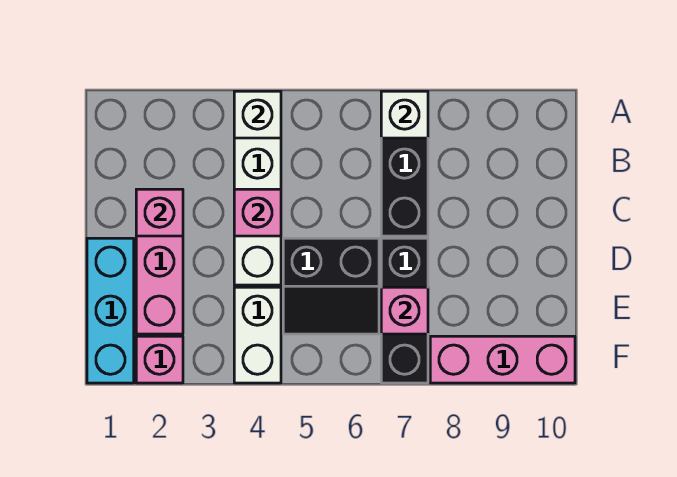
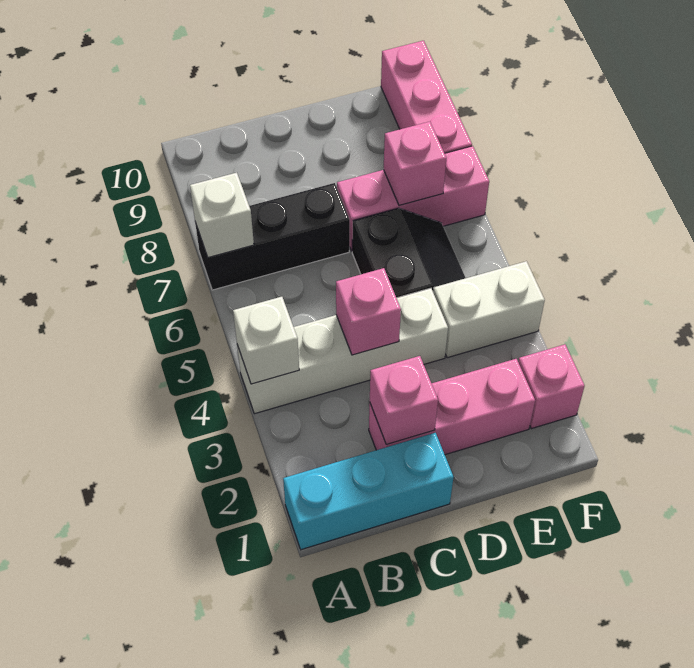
cyan brick D1:F1 level 1 -> cyan brick A1:C1 level 1
black brick D7:F7 level 1 -> pink brick D7:F7 level 1

